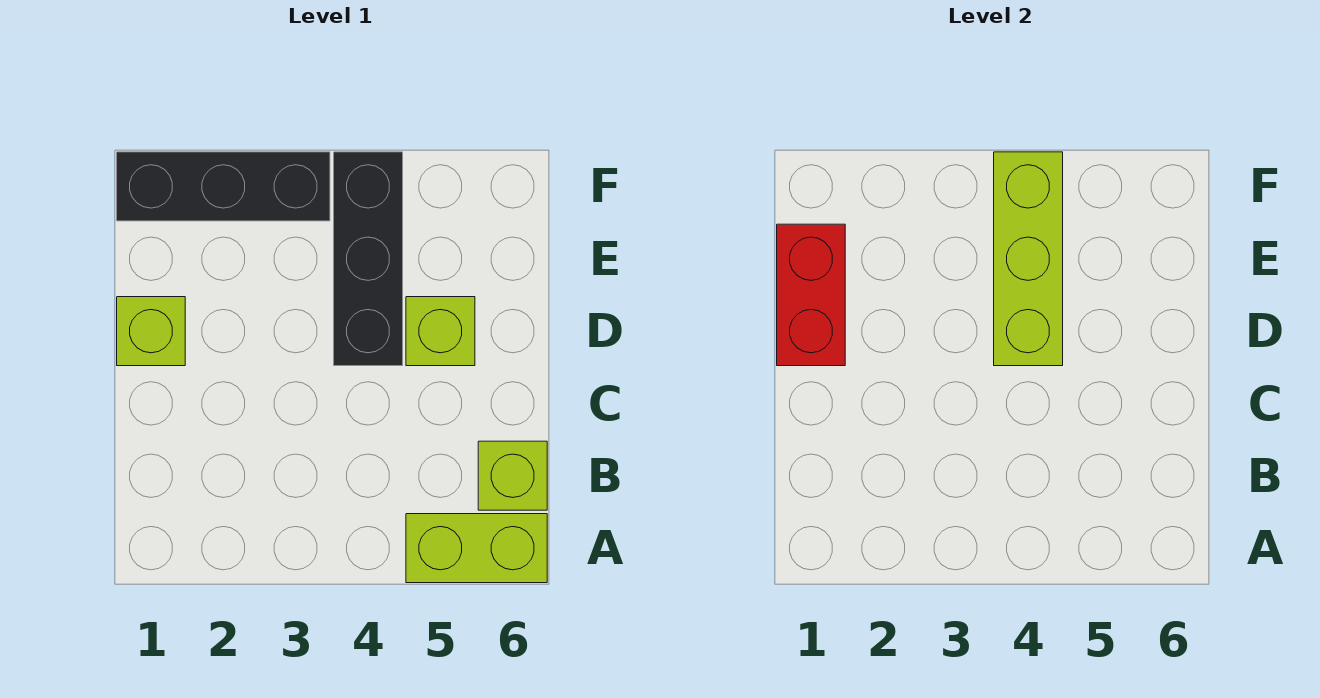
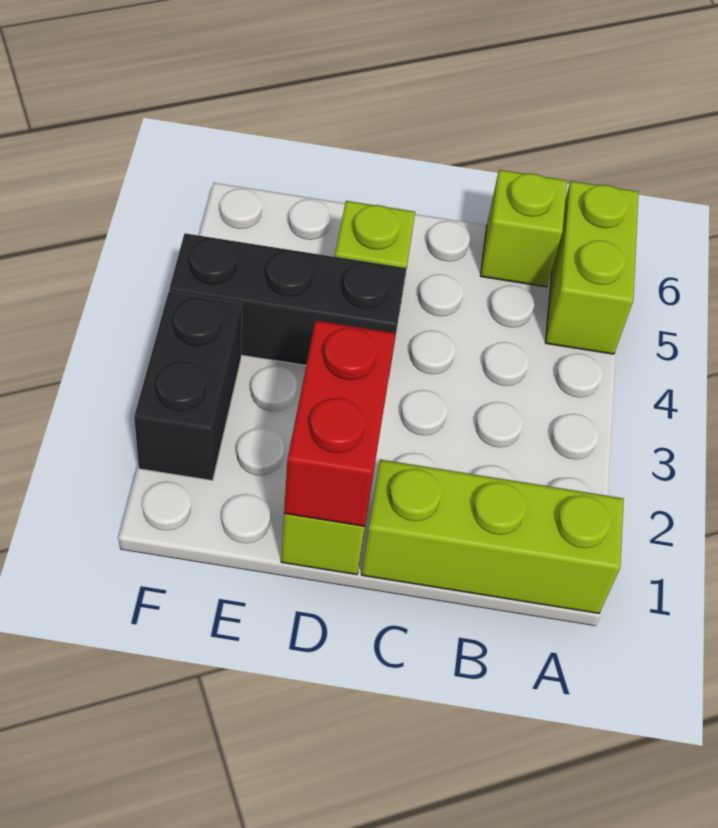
red brick D1:E1 level 2 -> red brick D1:D2 level 2
lime brick D4:F4 level 2 -> lime brick A1:C1 level 1
black brick F1:F3 level 1 -> black brick F2:F3 level 1

